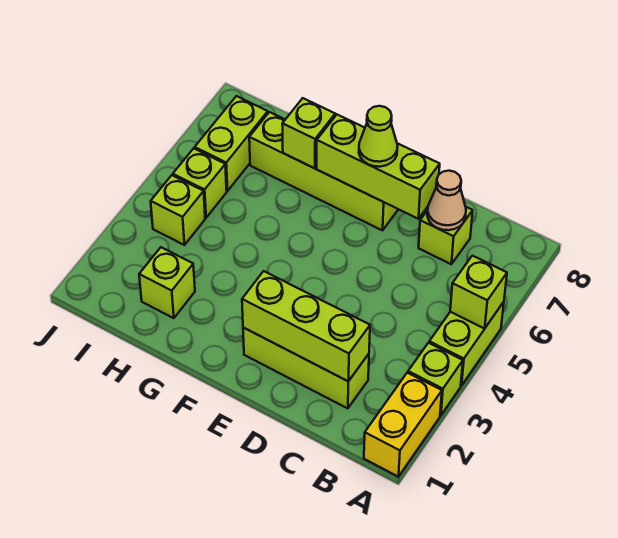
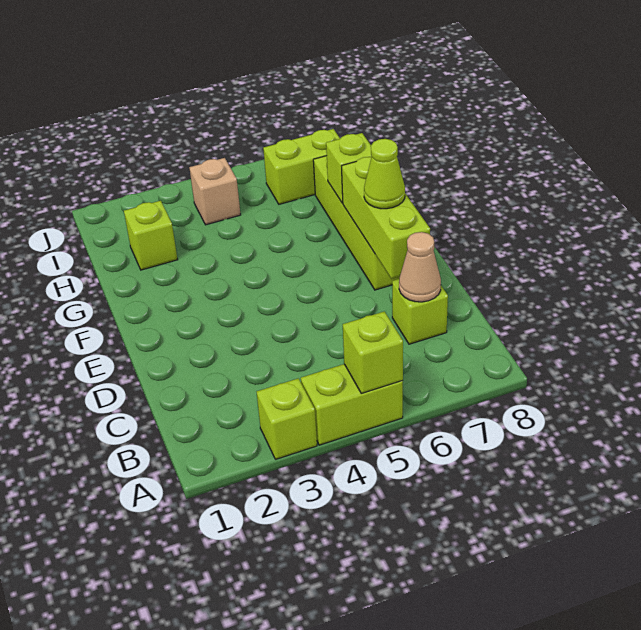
yellow brick A1:A2 level 1 -> none
lime brick C2:E2 level 1 -> none
lime brick C2:E2 level 2 -> none
lime brick I4 level 1 -> tan brick I4 level 1
lime brick I5 level 1 -> none

